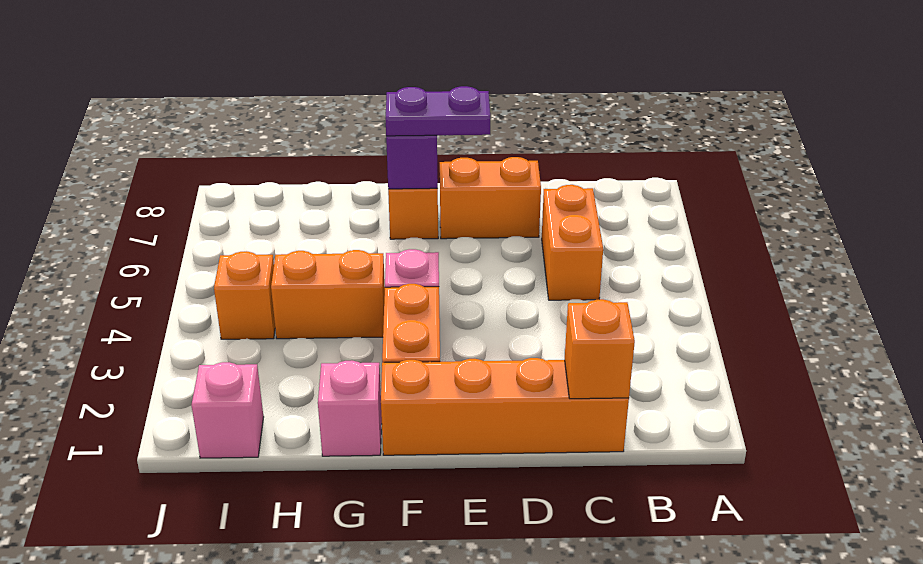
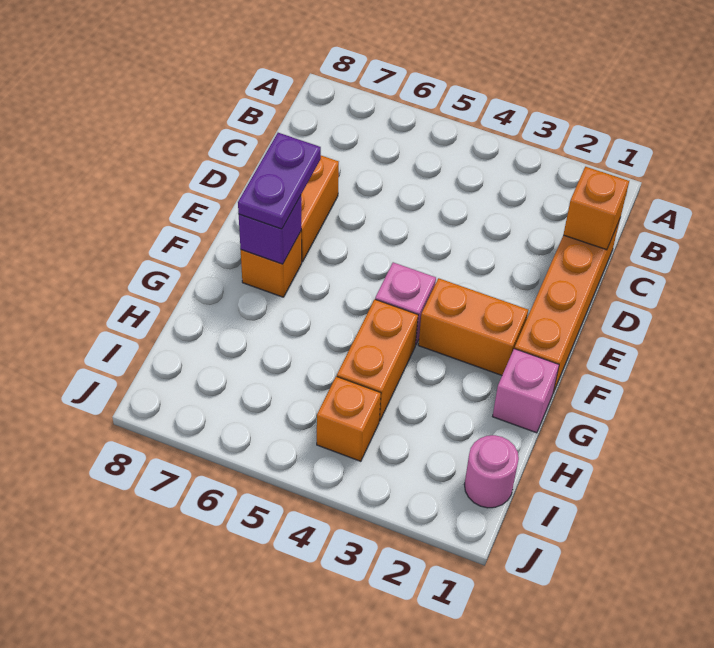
orange brick C5:C6 level 1 -> none
pink brick I1 level 1 -> pink round brick I1 level 1

